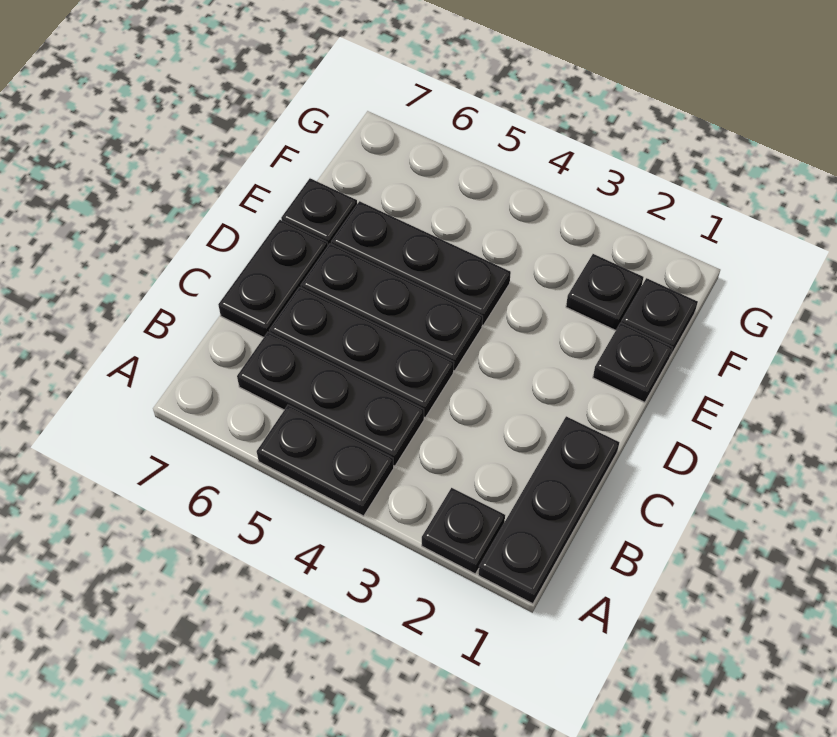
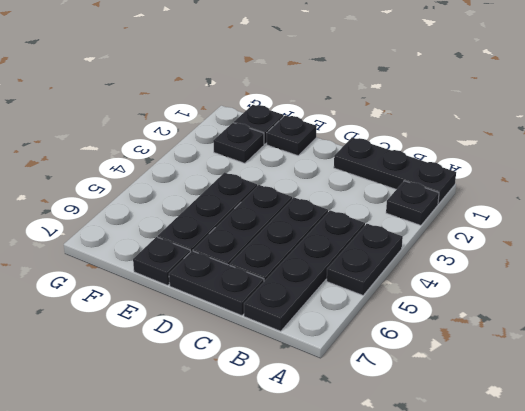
black plate B4:B6 level 1 -> black plate B4:B7 level 1

